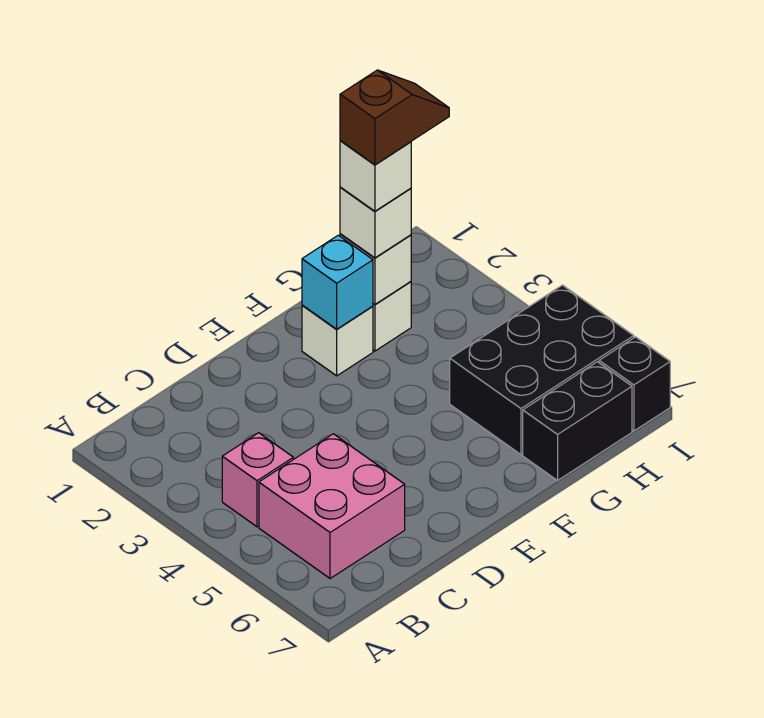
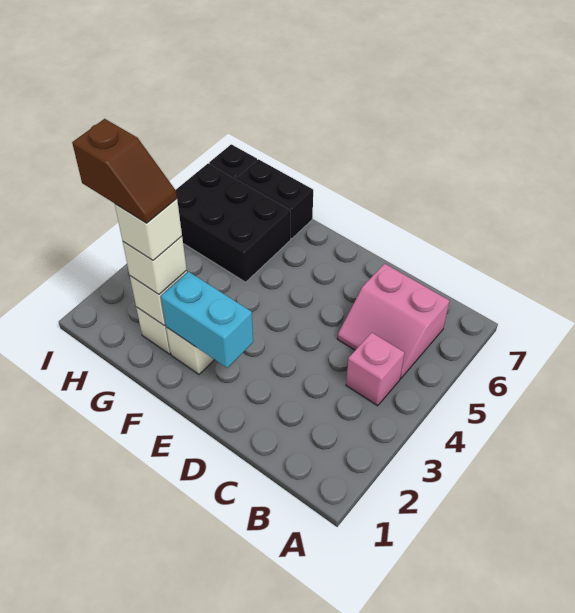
pink brick B5:C6 level 1 -> pink slope B5:C6 level 1 top 6
cyan brick F2 level 2 -> cyan brick E2:F2 level 2
brown slope G2:H2 level 5 top G -> brown slope G2:H2 level 5 top H

